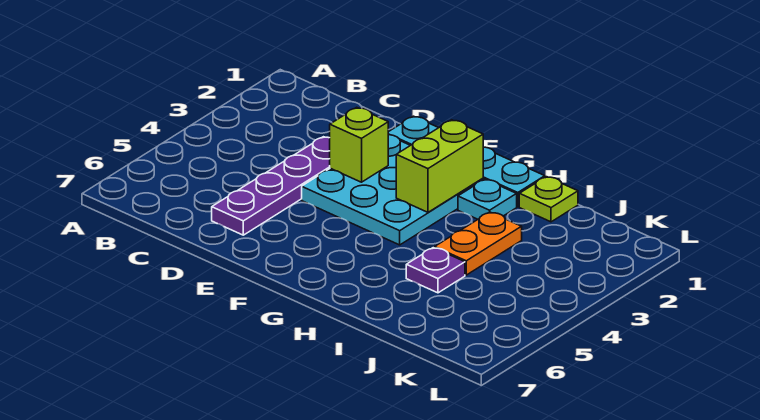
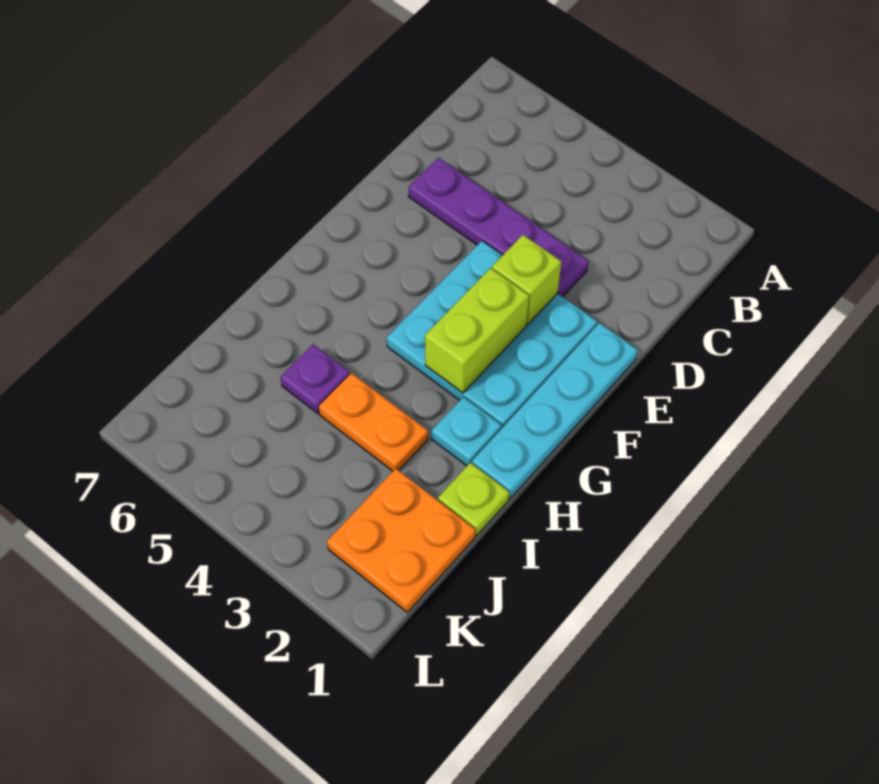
lime brick G2:G3 level 2 -> lime brick F3:G3 level 2
none -> orange plate J1:K2 level 1

